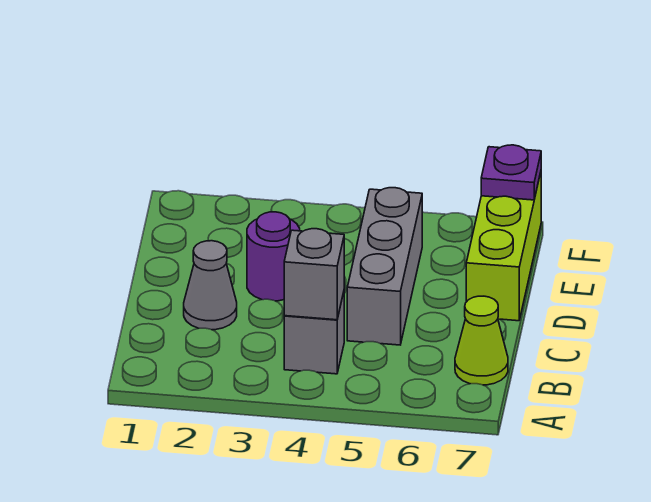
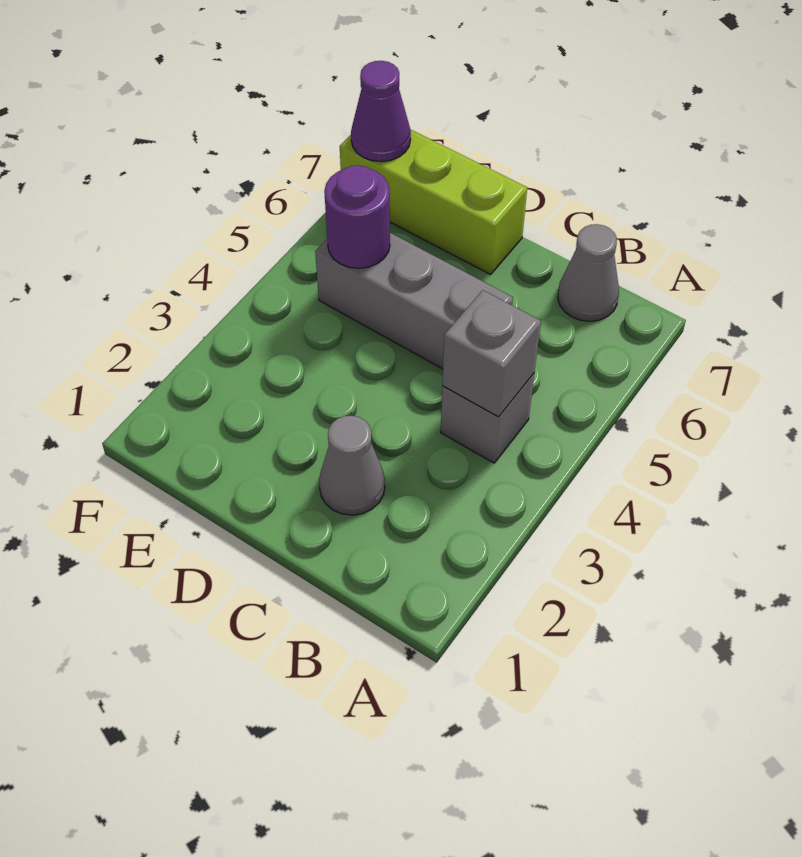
lime cone B7 level 1 -> grey cone B7 level 1
purple round brick D3 level 1 -> purple round brick E5 level 2
purple plate F7 level 2 -> purple cone F7 level 2

